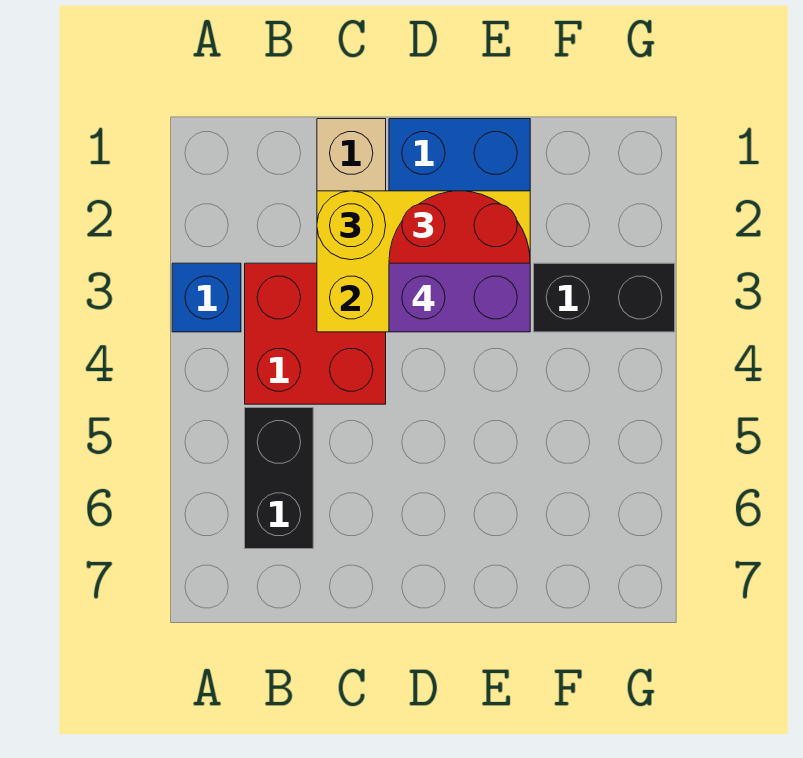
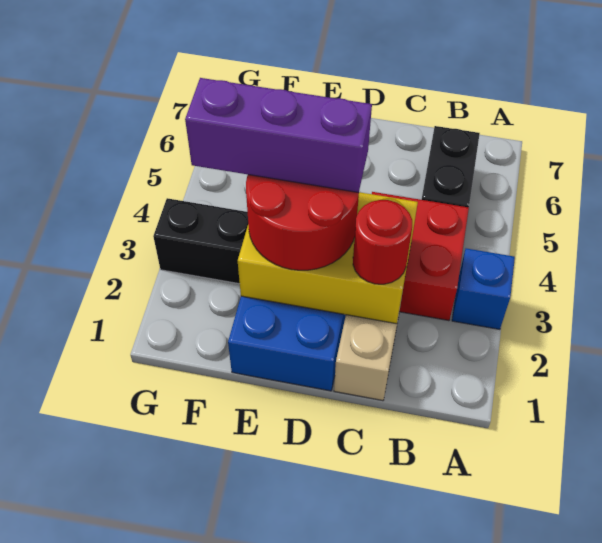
yellow round brick C2 level 3 -> red round brick C2 level 3
purple brick D3:E3 level 4 -> purple brick D3:F3 level 4

